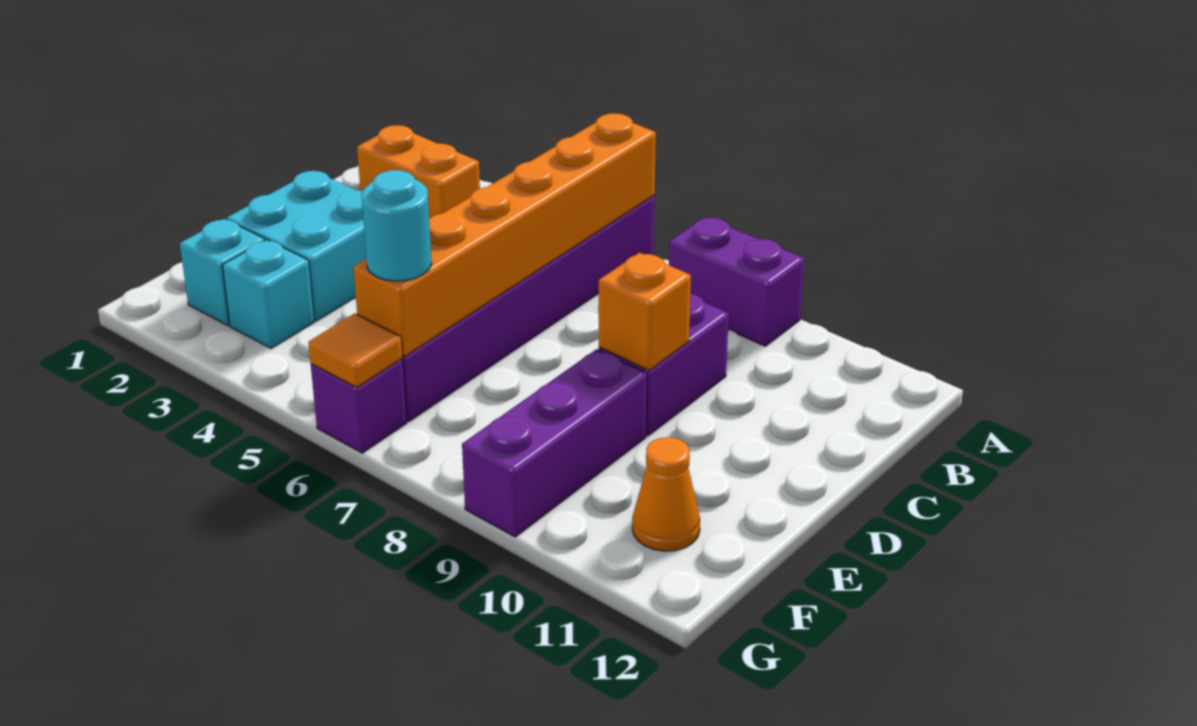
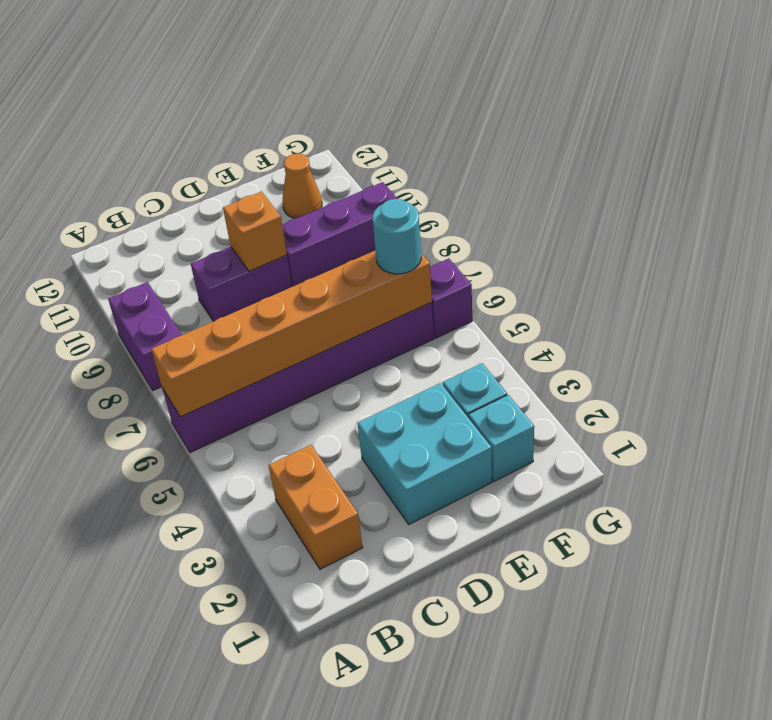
orange tile G6 level 2 -> none

